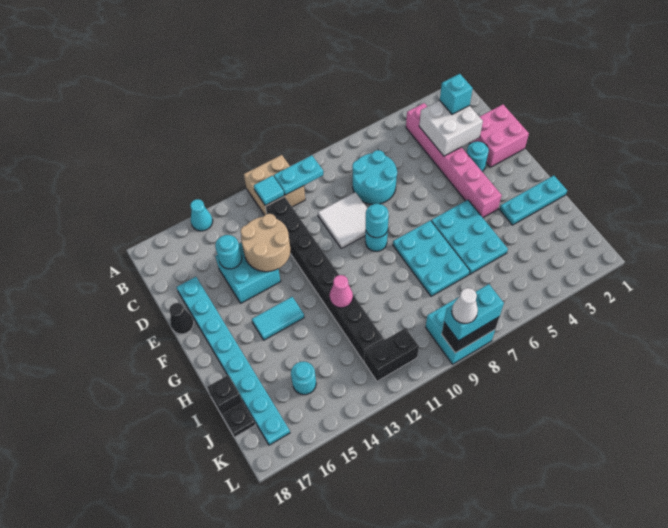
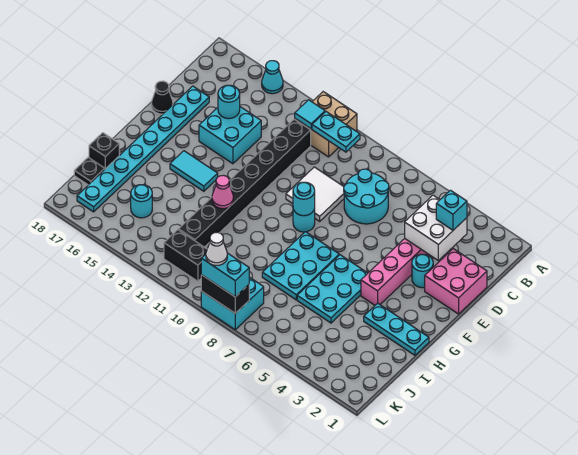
tan round brick D13:E14 level 2 -> none

